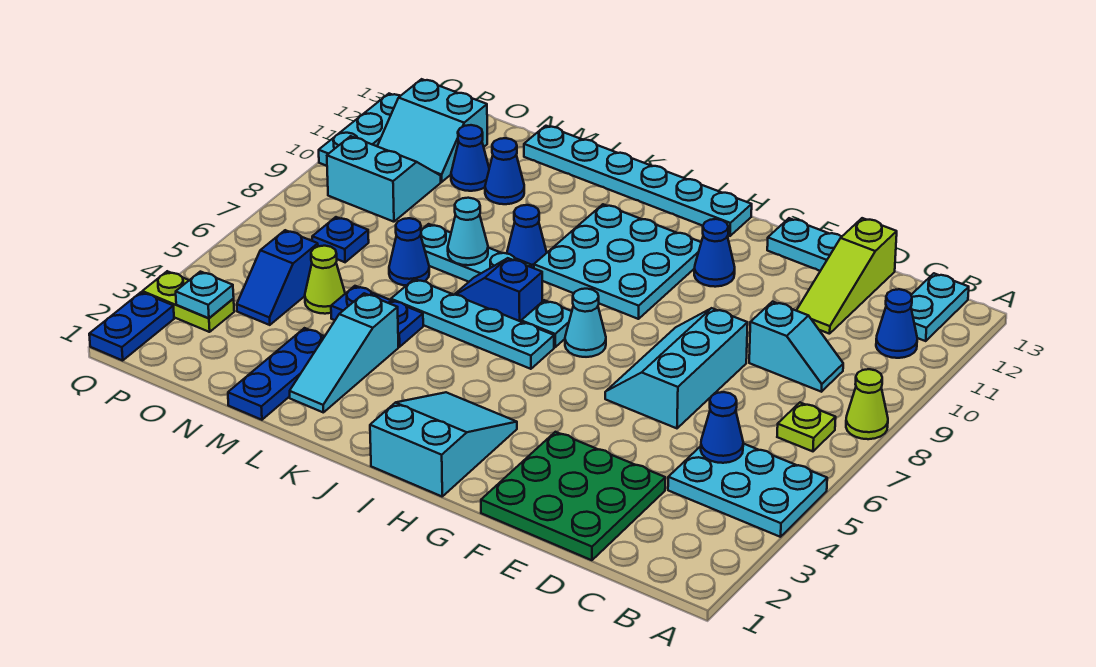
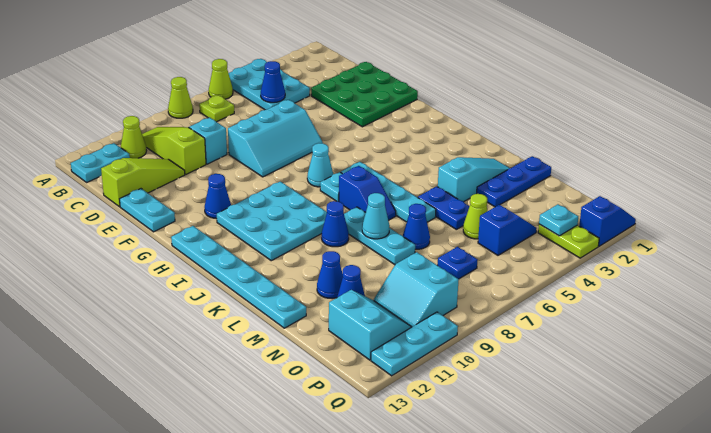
none -> lime cone A6 level 1
none -> lime slope B10:D10 level 1 top D
blue cone B11 level 1 -> lime cone B11 level 1
cyan slope H1:I3 level 1 top 1 -> none
blue plate Q1:Q2 level 1 -> blue slope Q1:Q2 level 1 top 2

